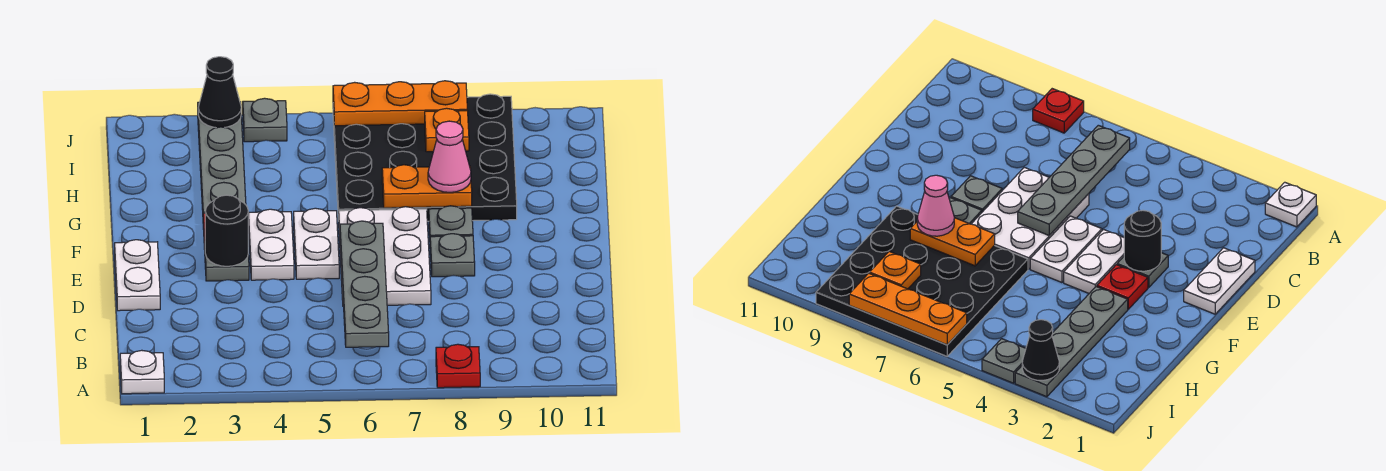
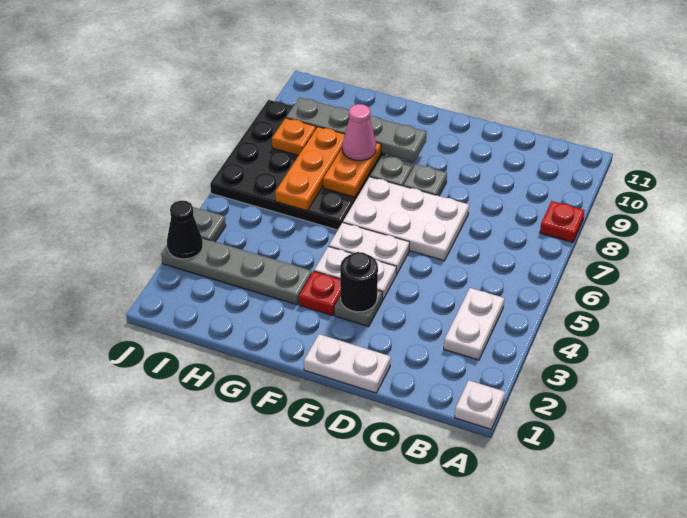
none -> white plate B3:B4 level 1
grey plate B6:E6 level 2 -> grey plate F9:I9 level 2
orange plate J6:J8 level 2 -> orange plate H6:H8 level 2

